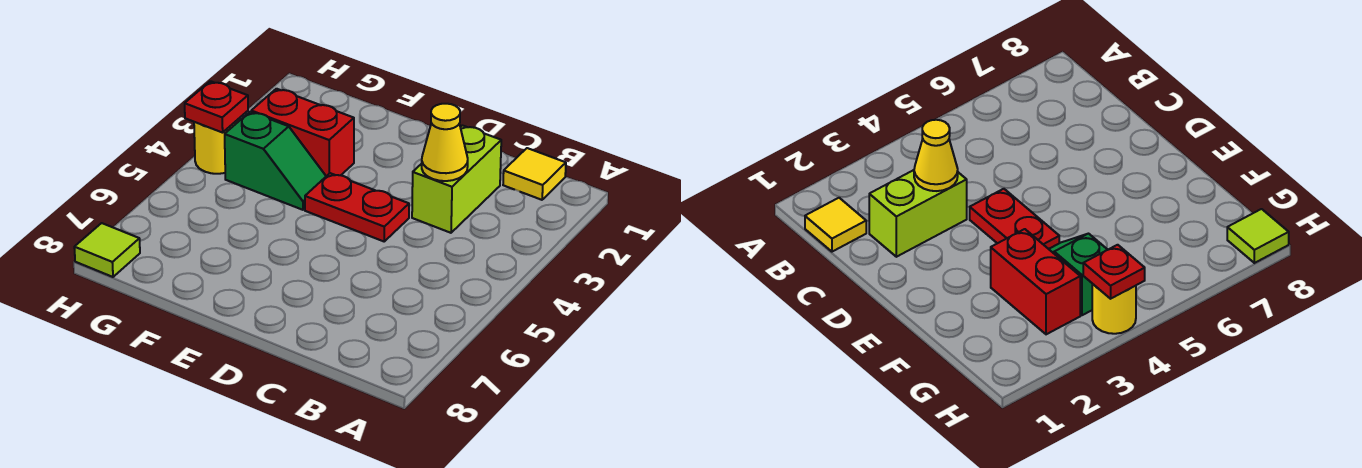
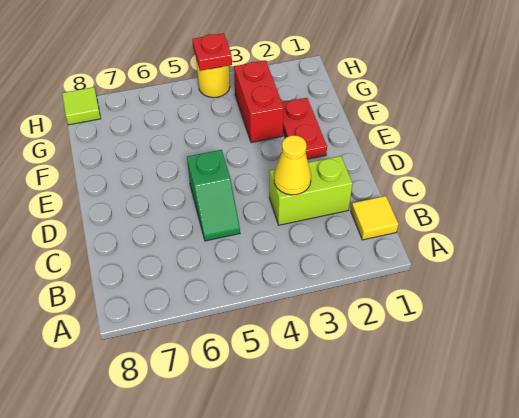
red plate D4:E4 level 1 -> red plate E2:F2 level 1
green slope F4:G4 level 1 top G -> green slope C5:D5 level 1 top D

